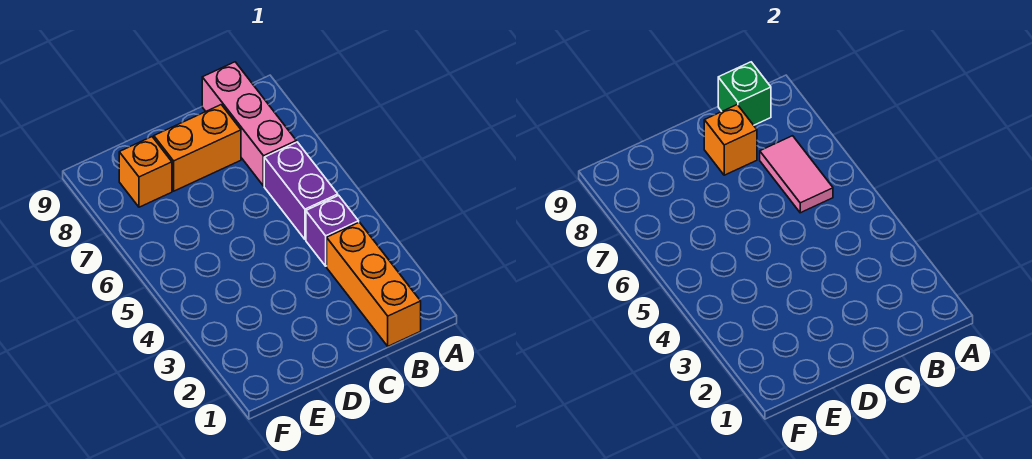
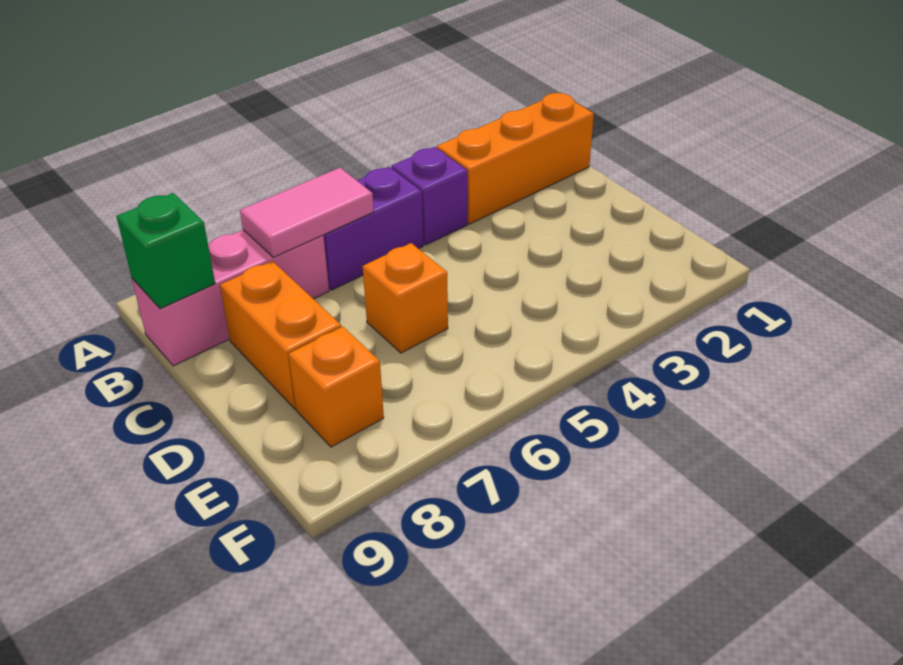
orange brick C8 level 2 -> orange brick D6 level 1

